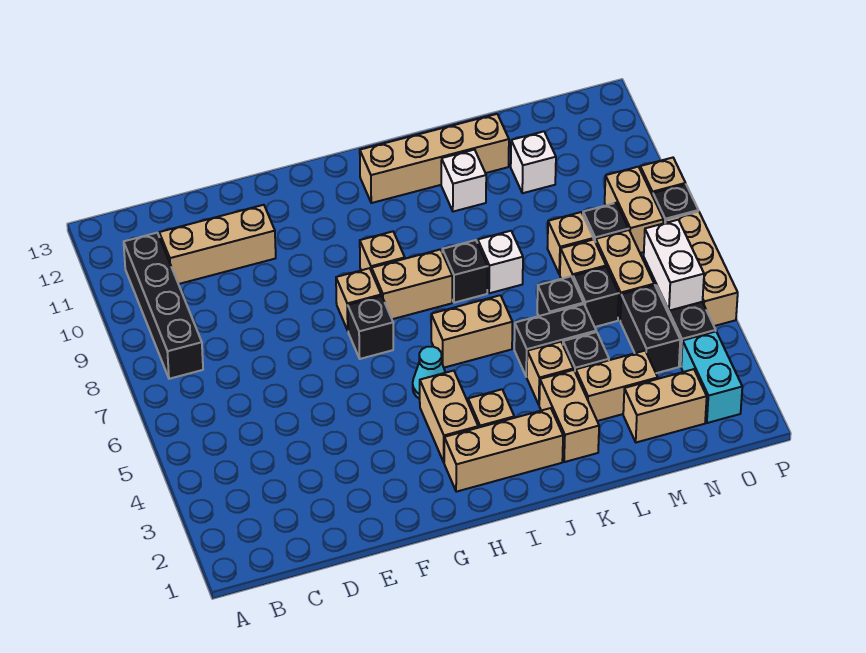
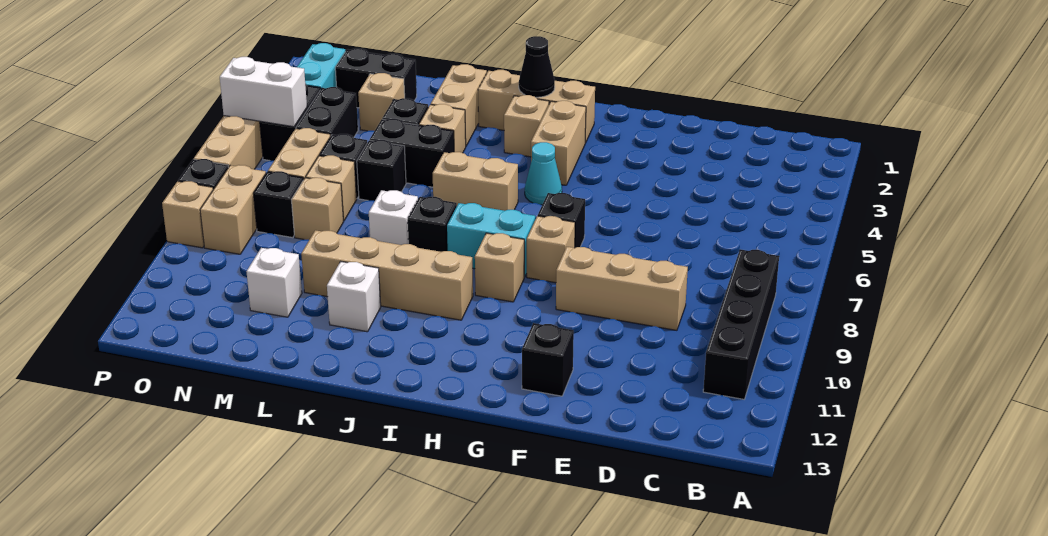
tan brick C11:E11 level 1 -> tan brick D9:F9 level 1
none -> black brick F12 level 1
tan brick H8:I8 level 1 -> cyan brick H8:I8 level 1
none -> black cone I2 level 2
tan brick I12:L12 level 1 -> tan brick I10:L10 level 1
tan brick L3:M3 level 1 -> tan brick M3 level 1
tan brick M2:N2 level 1 -> black brick M2:N2 level 1
white brick O5:O6 level 2 -> white brick O5:P5 level 2

